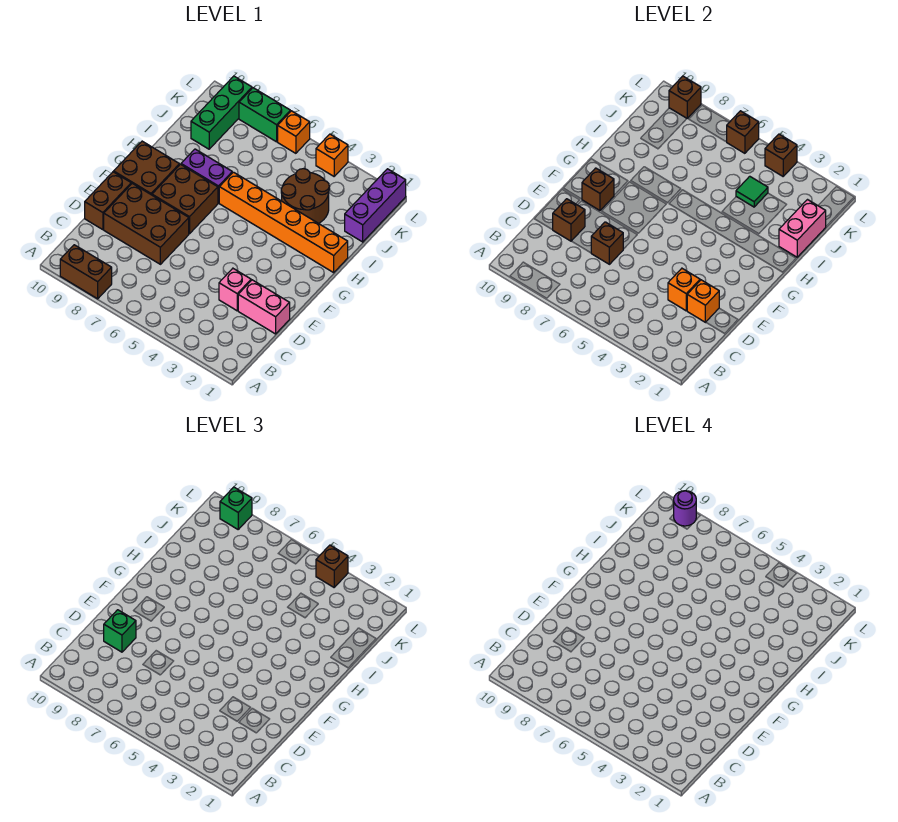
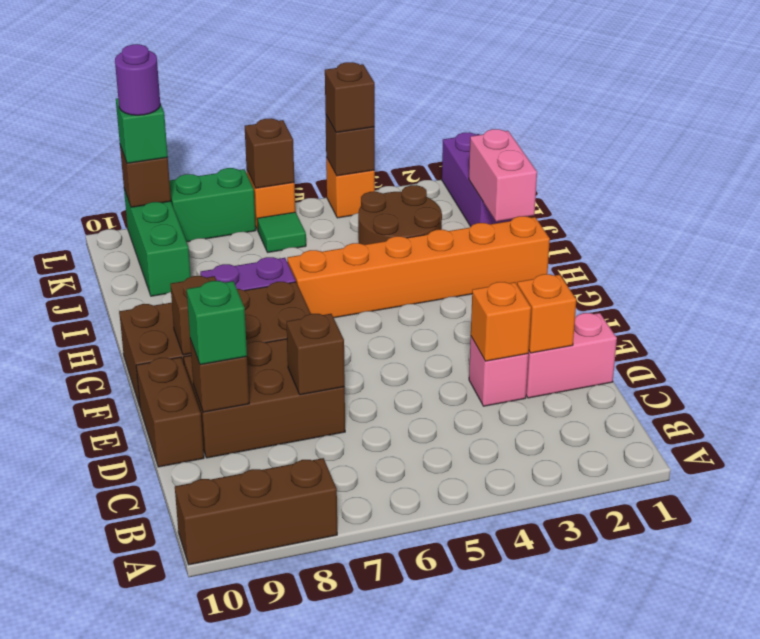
brown brick A8:A9 level 1 -> brown brick A8:A10 level 1
green tile J4 level 2 -> green tile K6 level 1

